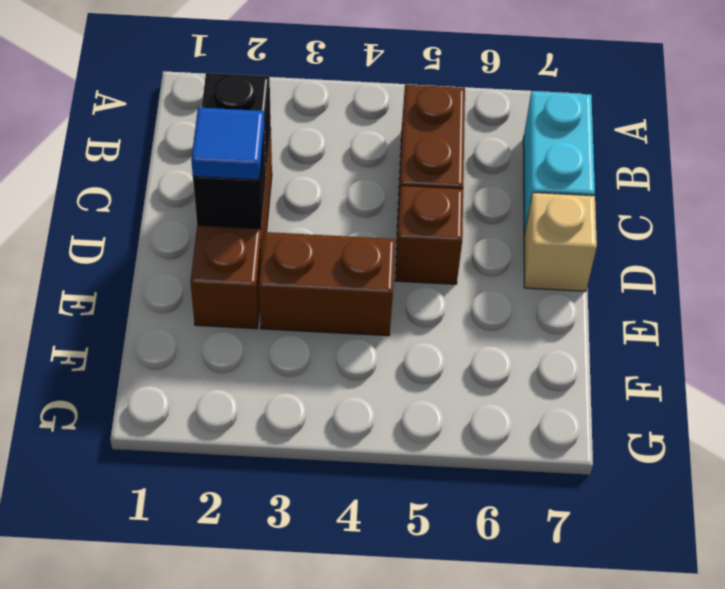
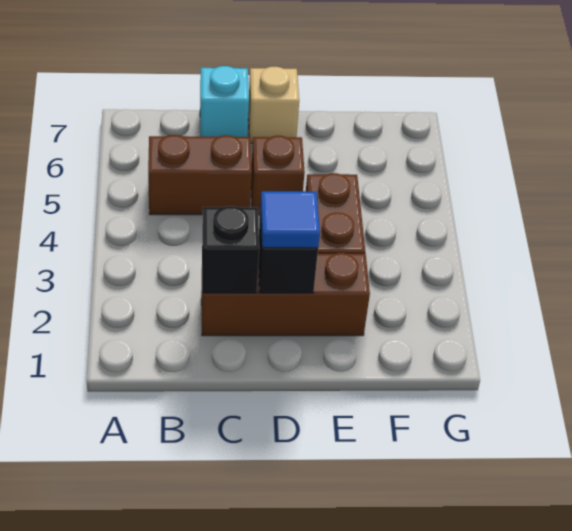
cyan brick B7:C7 level 1 -> cyan brick C7 level 1

